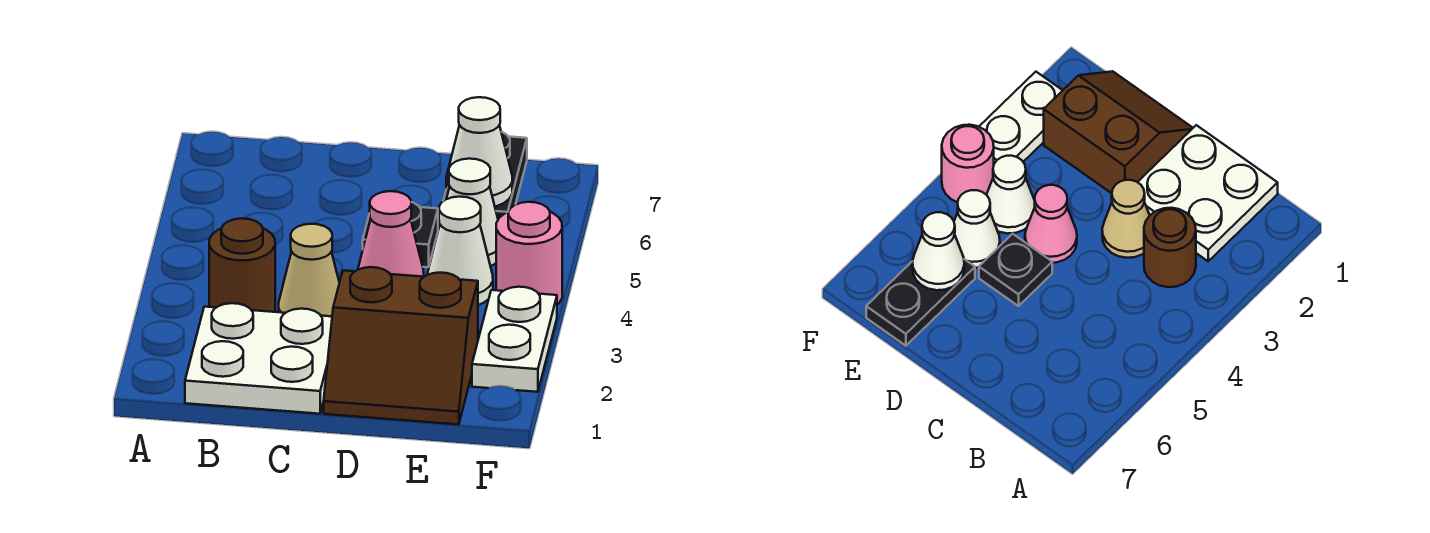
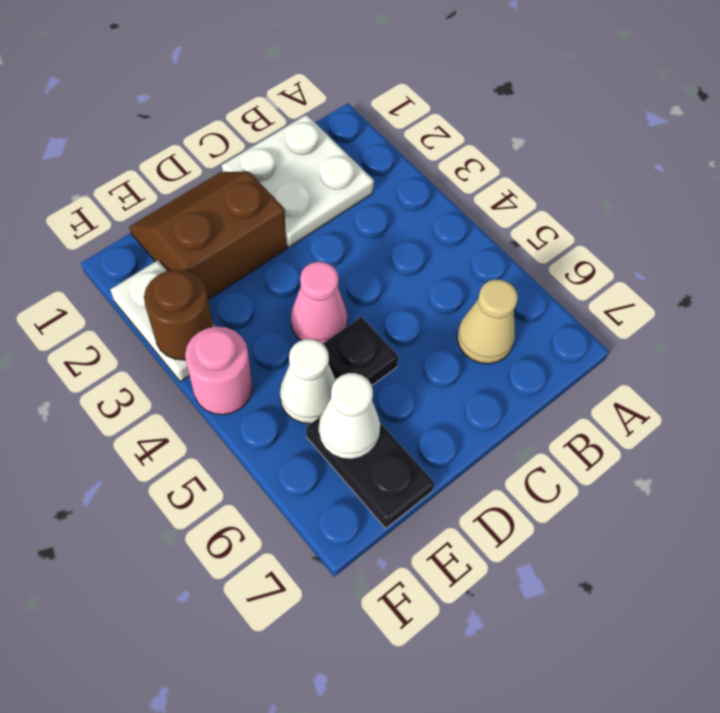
brown round brick B3 level 1 -> brown round brick F3 level 2
tan cone C3 level 1 -> tan cone B6 level 1
white cone E4 level 1 -> none

